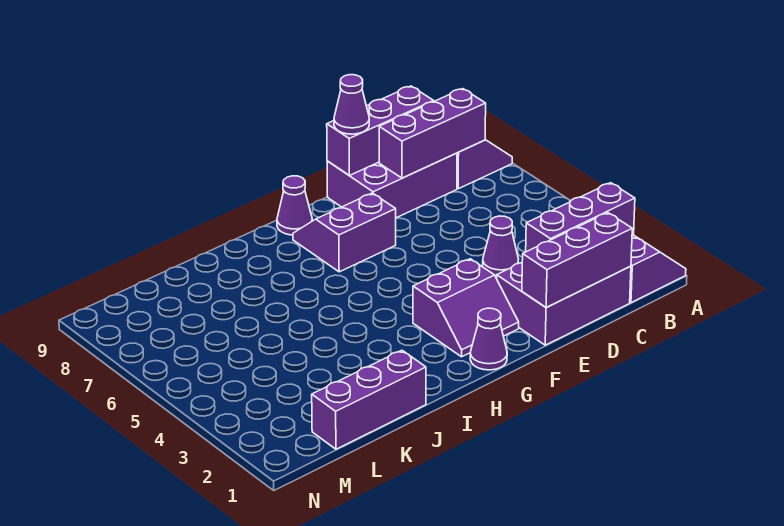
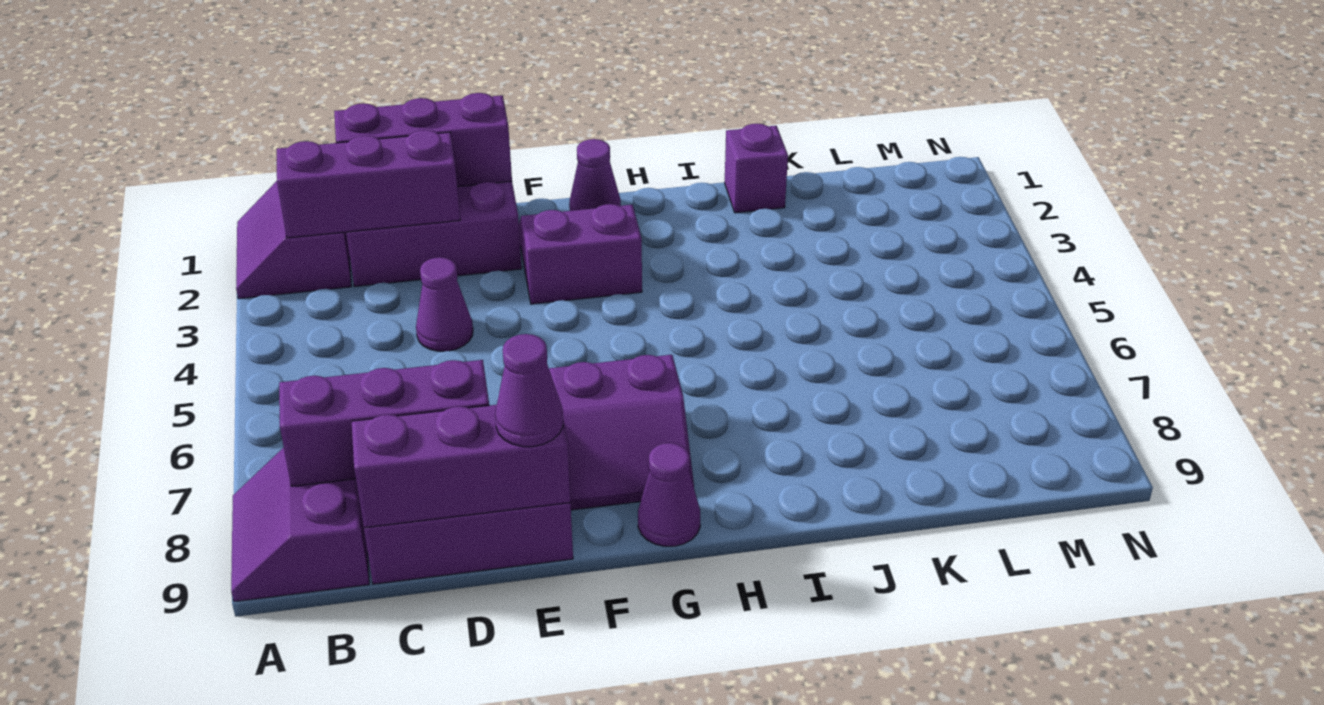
purple brick J1:L1 level 1 -> purple brick J1 level 1

